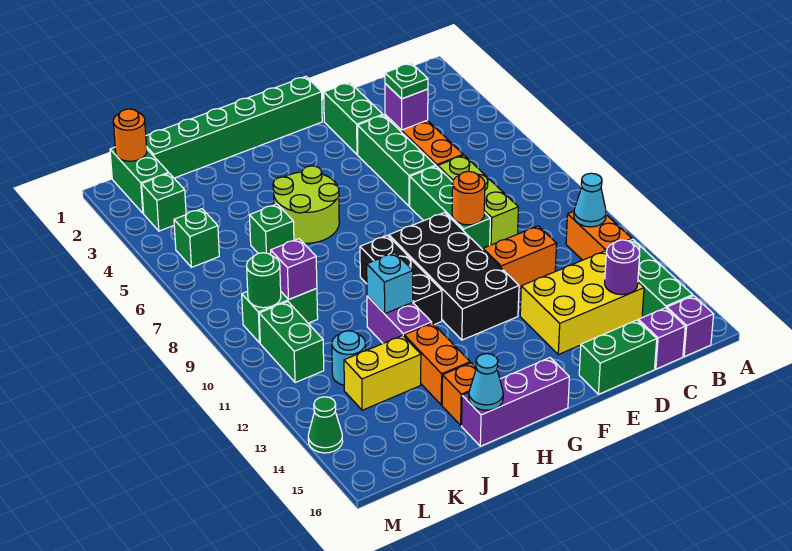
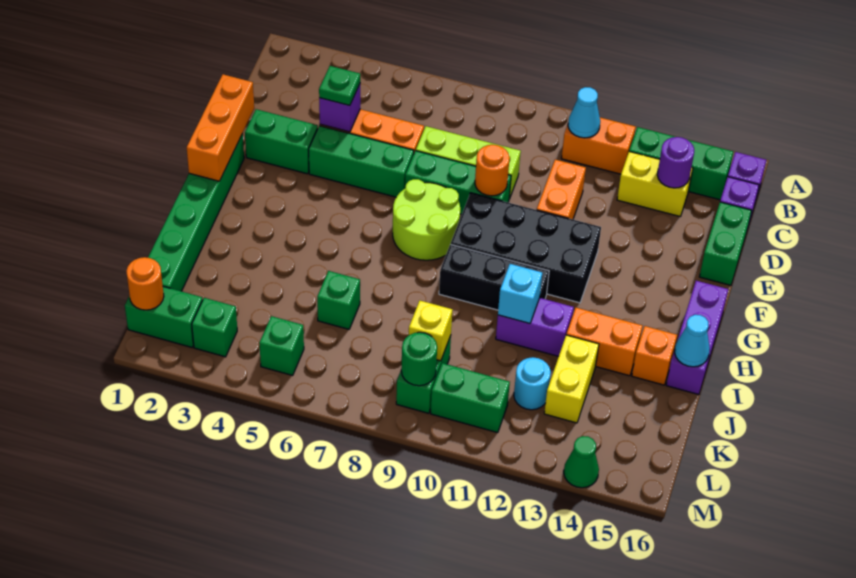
yellow brick C13:E14 level 1 -> yellow brick C13:C14 level 1
none -> orange brick E1:G1 level 2
lime round brick H5:I6 level 1 -> lime round brick F7:G8 level 1
purple brick K9 level 2 -> yellow brick K9 level 2

